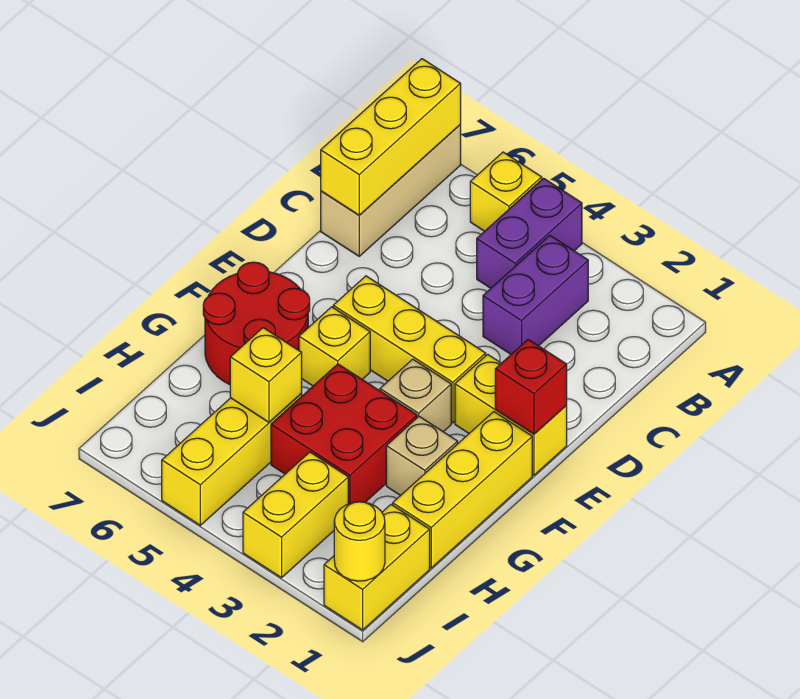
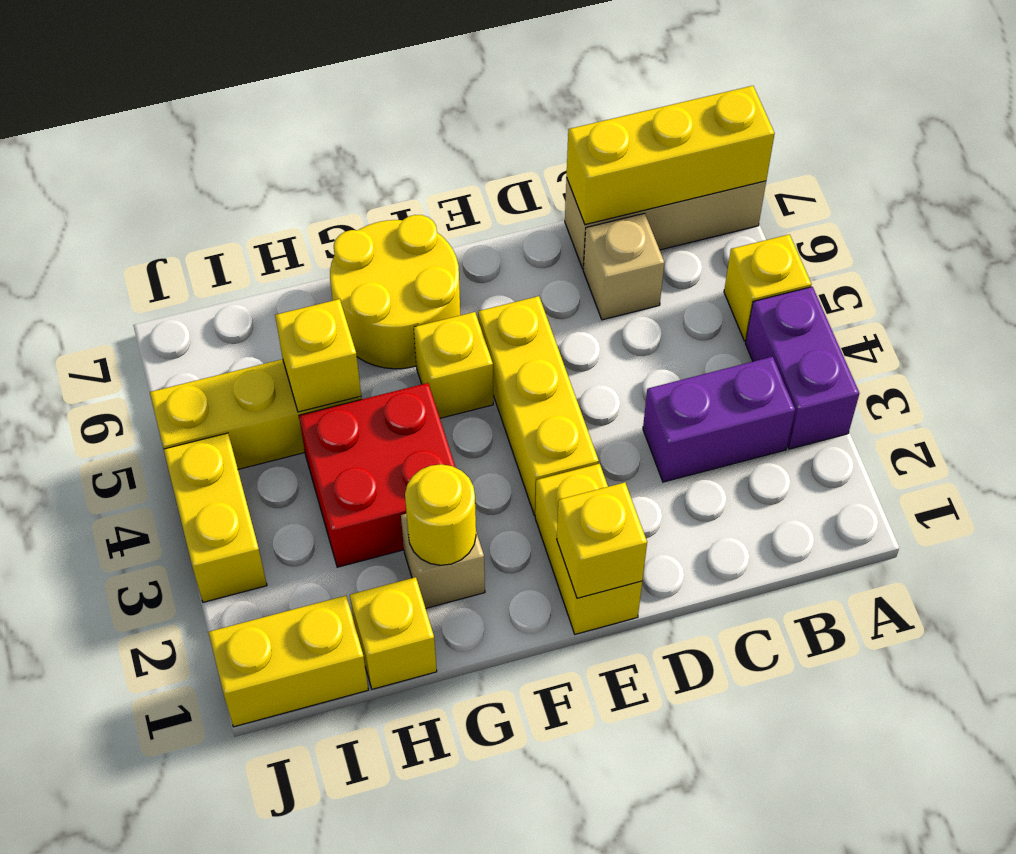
purple brick A4:B4 level 1 -> purple brick A3:A4 level 1
red brick E1 level 2 -> yellow brick E1 level 2
yellow brick F1:H1 level 1 -> yellow brick H1 level 1
tan brick F3 level 1 -> tan brick C6 level 1
red round brick F6:G7 level 1 -> yellow round brick F6:G7 level 1
yellow brick I3:J3 level 1 -> yellow brick J3:J4 level 1
yellow round brick J1 level 2 -> yellow round brick G2 level 2

